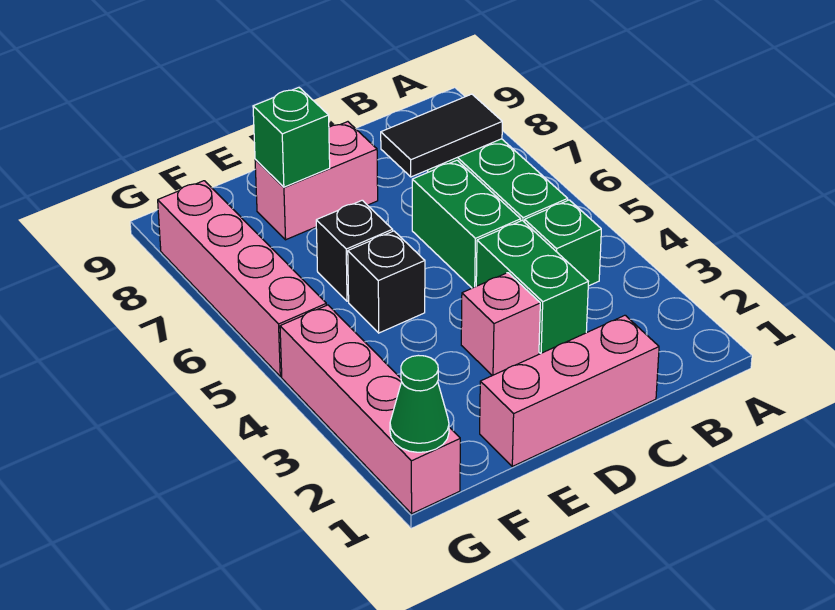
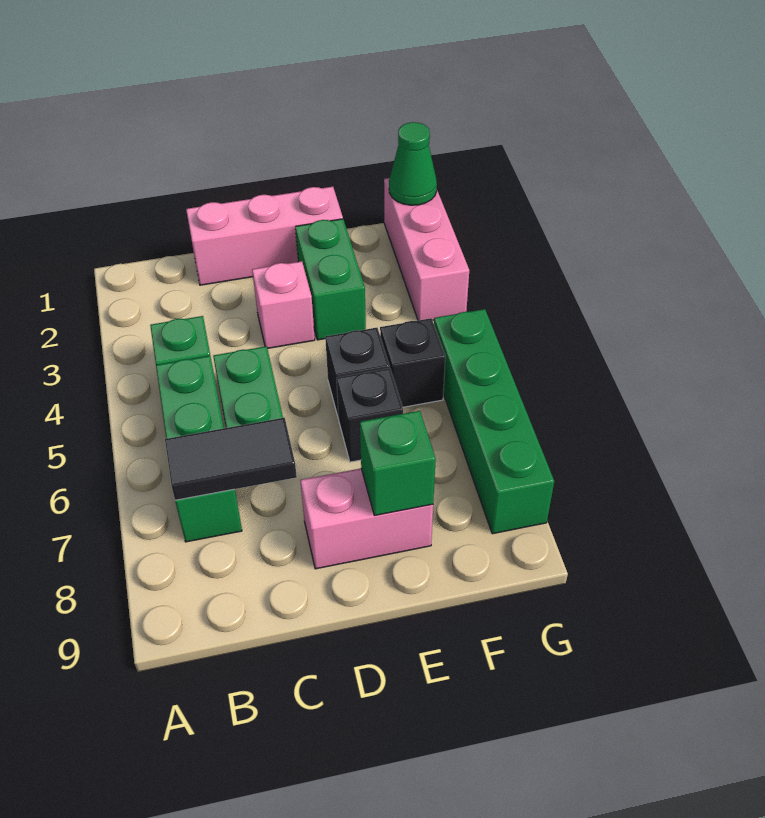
green brick C3:C4 level 1 -> green brick E2:E3 level 1
none -> black brick F5 level 1
pink brick G1:G4 level 1 -> pink brick G1:G3 level 1
pink brick G5:G8 level 1 -> green brick G5:G8 level 1

